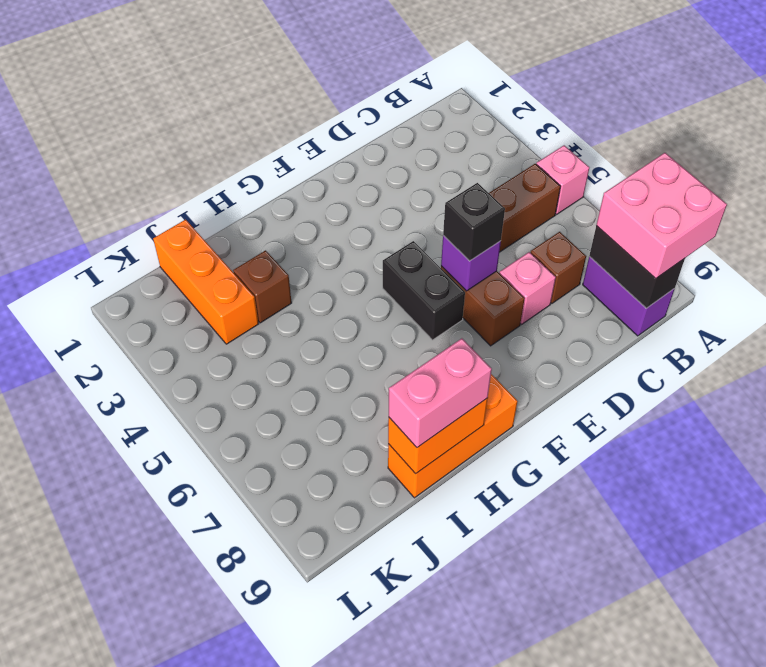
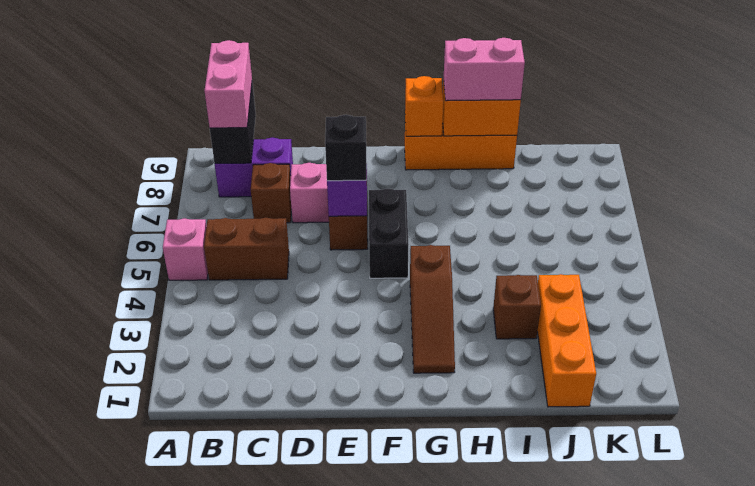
pink brick A8:B9 level 3 -> pink brick B8:B9 level 3
purple brick B8:B9 level 1 -> purple brick B8:C8 level 1
none -> brown slope G2:G4 level 1 top 4
none -> orange brick G9 level 2

